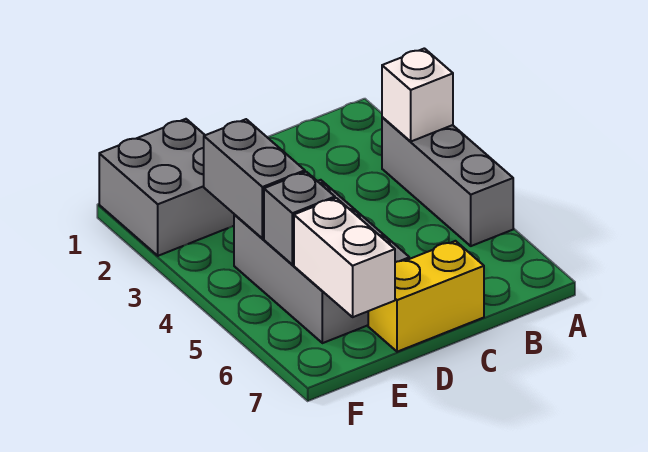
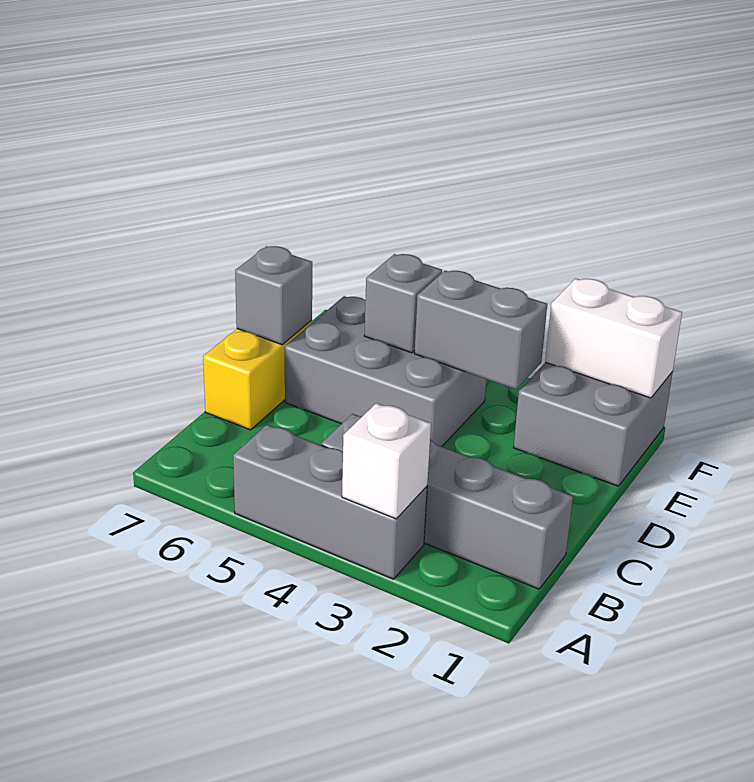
none -> grey brick B1:B4 level 1
none -> grey brick D7 level 2
white brick E6:E7 level 2 -> white brick F1:F2 level 2

